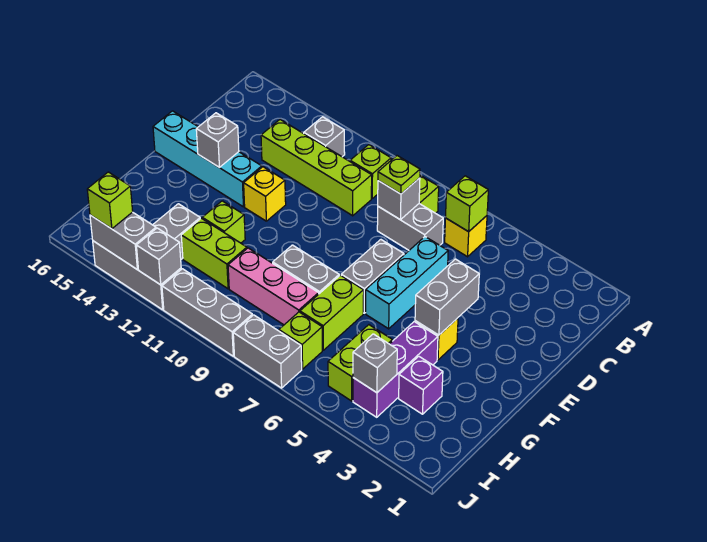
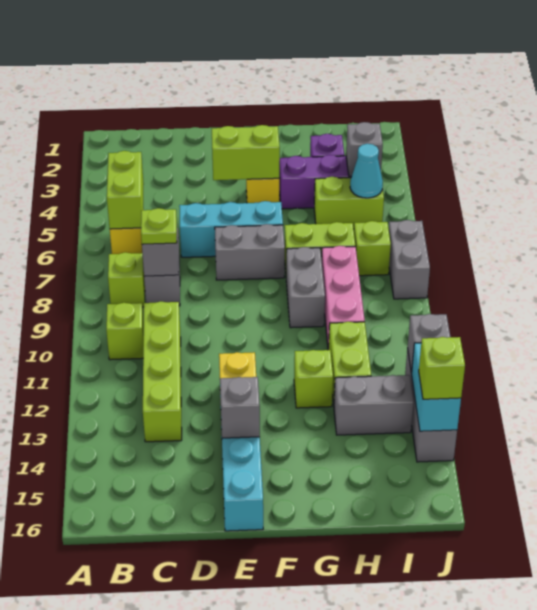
lime brick B6 level 2 -> lime brick B5:B6 level 2
grey brick B12 level 1 -> none
grey brick E4:F4 level 2 -> lime brick E4:F4 level 2
none -> cyan cone I5 level 2
grey brick J9:J11 level 1 -> none
grey brick J13:J14 level 2 -> cyan brick J13:J14 level 2

